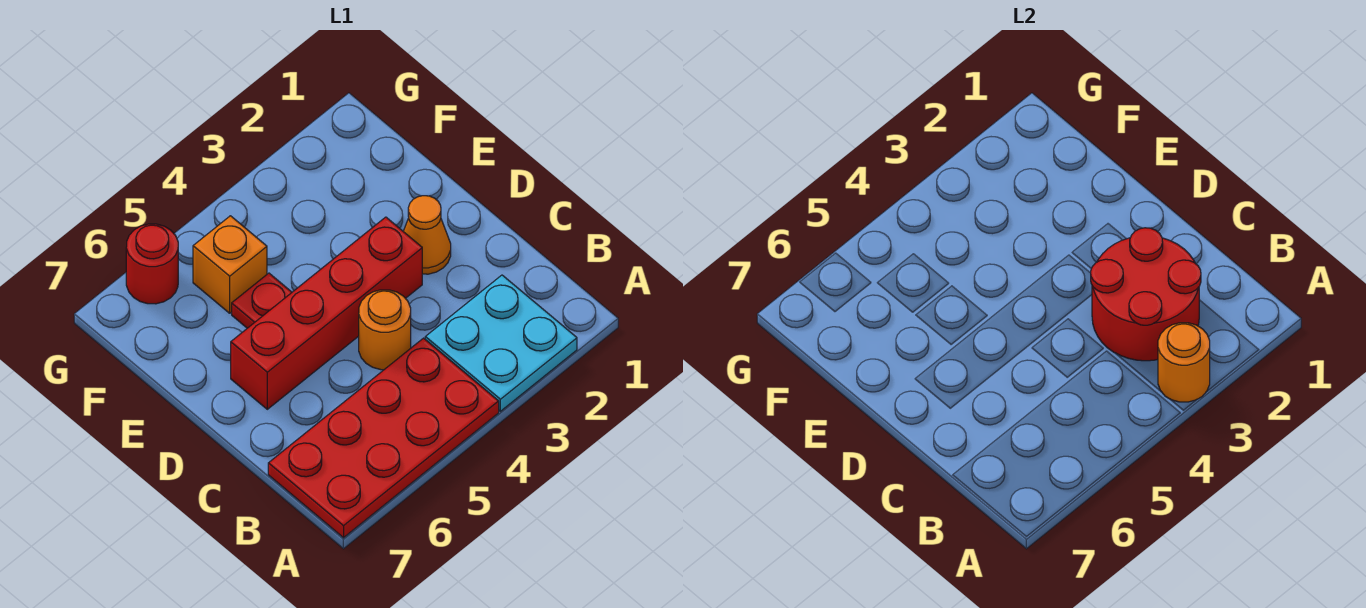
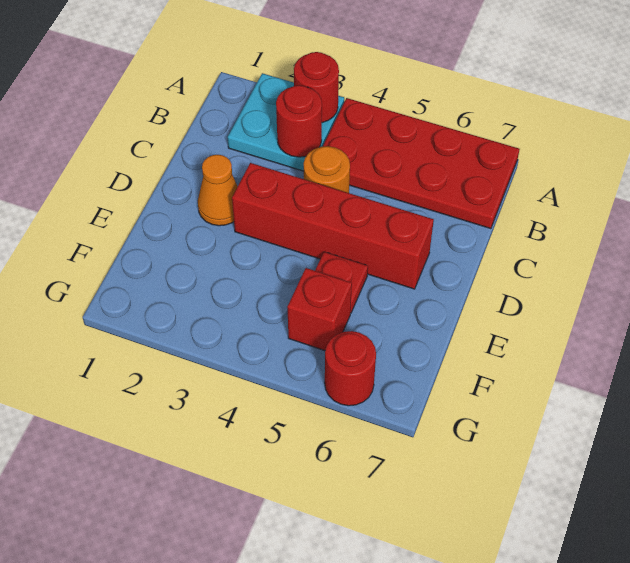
orange round brick A3 level 2 -> red round brick A3 level 2
red round brick B2:C3 level 2 -> red round brick B3 level 2
orange brick F5 level 1 -> red brick F5 level 1

